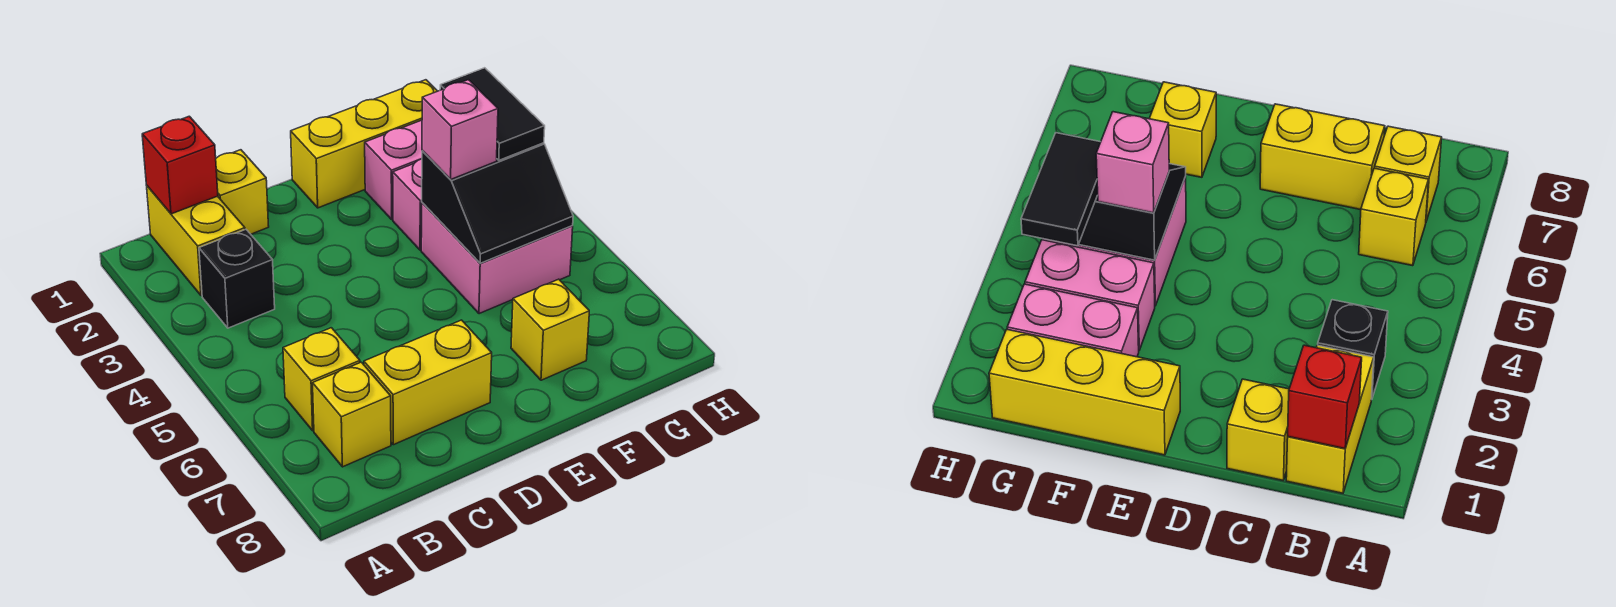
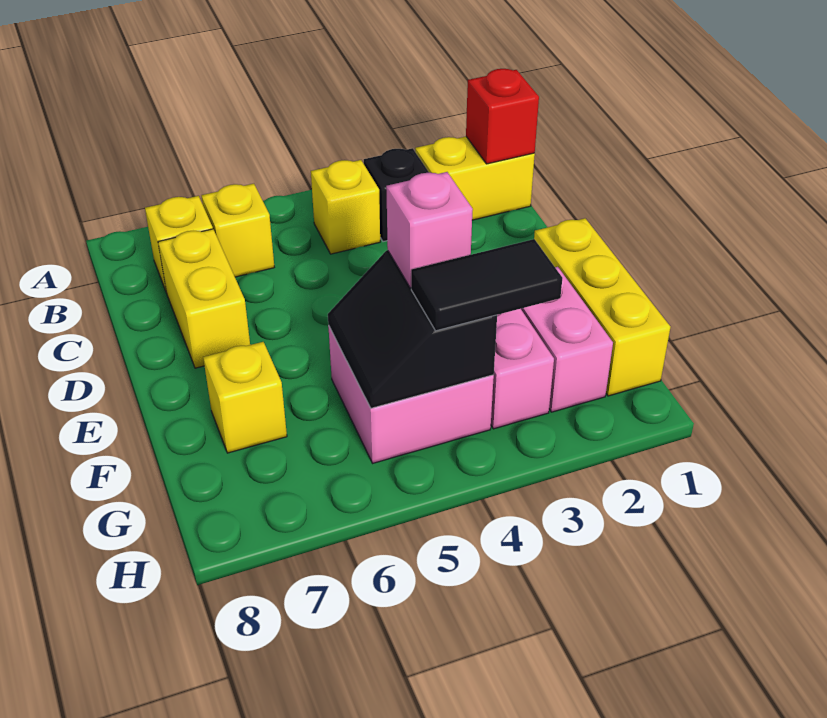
yellow brick C1 level 1 -> yellow brick B4 level 1

